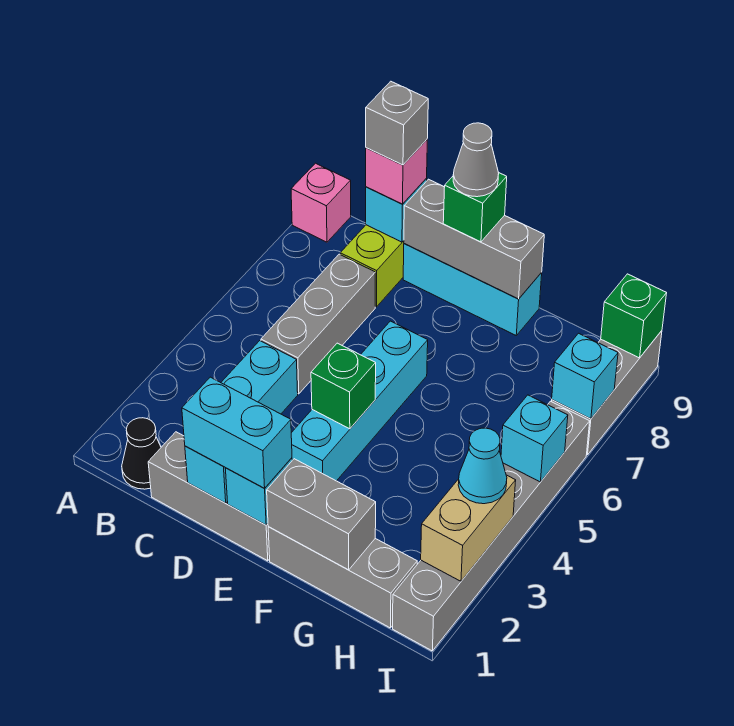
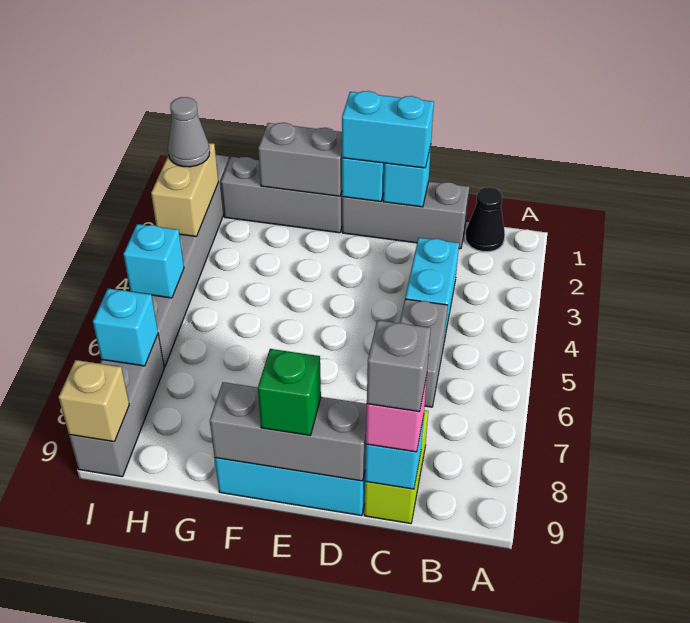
pink brick A9 level 1 -> none
grey brick C5:C7 level 1 -> grey brick C5:C6 level 1
cyan brick E3:E6 level 1 -> none
green brick E4 level 2 -> none
grey cone E9 level 4 -> grey cone I2 level 3
cyan cone I3 level 3 -> none
green brick I9 level 2 -> tan brick I9 level 2

